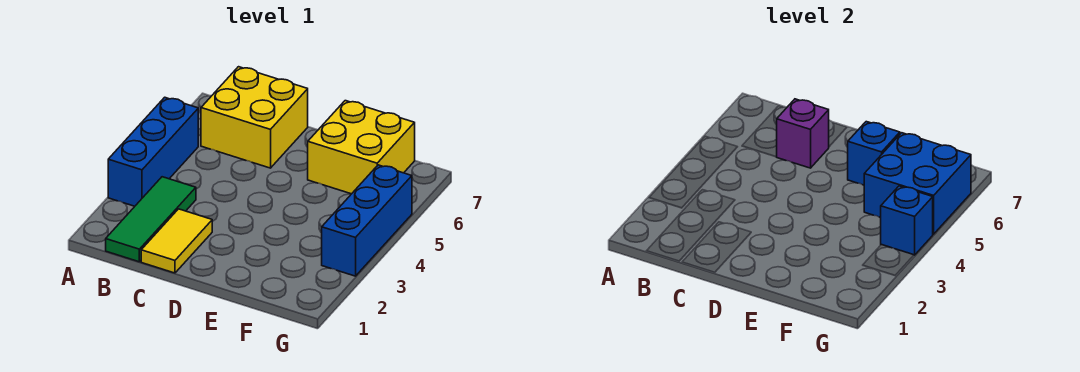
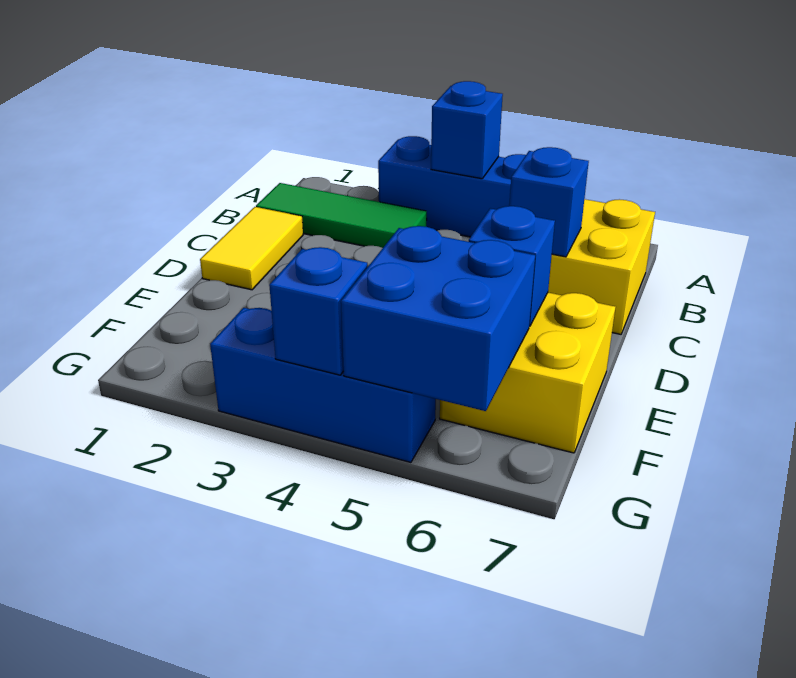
none -> blue brick A4 level 2
yellow tile C1:C2 level 1 -> yellow tile C1:D1 level 1
purple brick C6 level 2 -> blue brick C6 level 2

